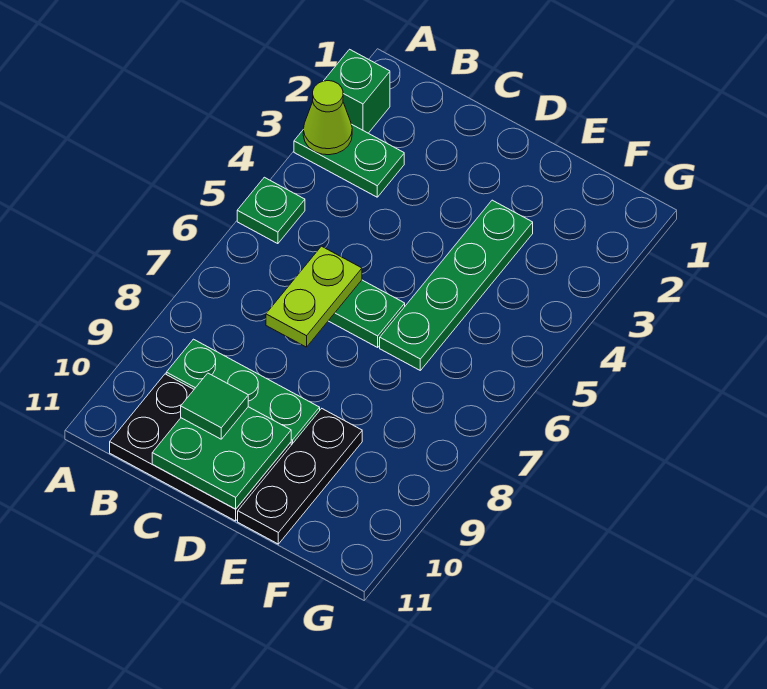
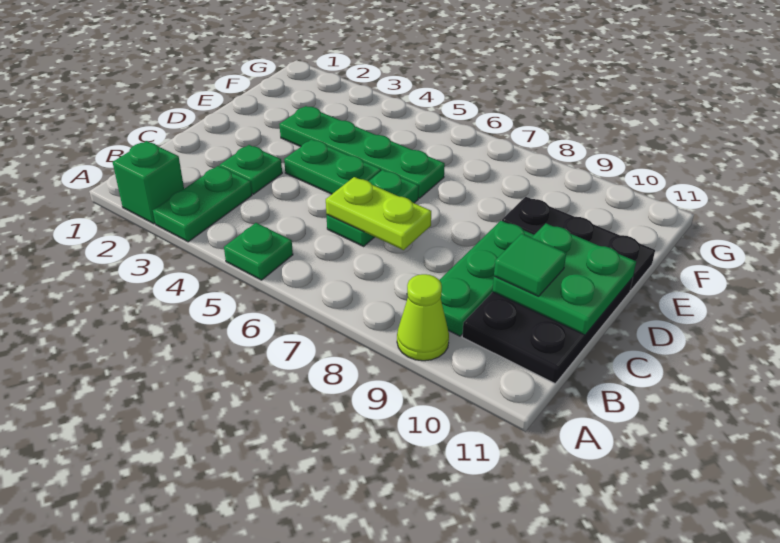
lime cone A3 level 2 -> lime cone A9 level 1
none -> green plate C3 level 1
none -> green plate D4:D5 level 1

